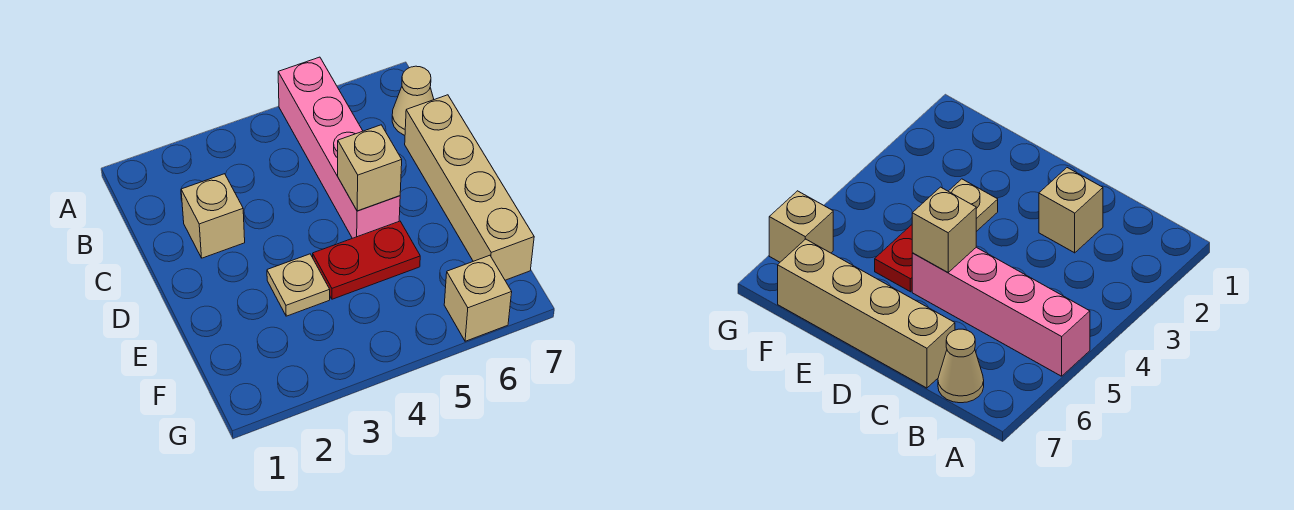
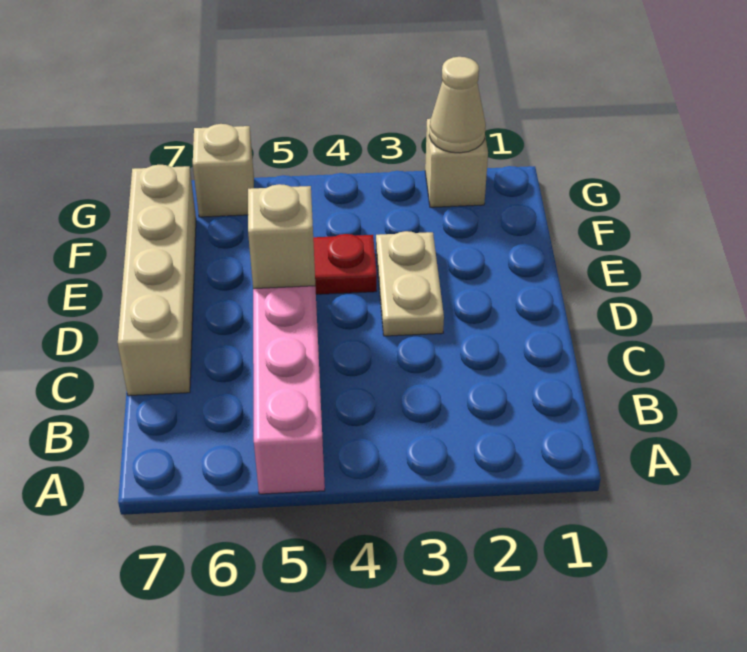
tan cone B7 level 1 -> tan cone G2 level 2
tan brick C2 level 1 -> tan brick G2 level 1
tan plate E3 level 1 -> tan plate D3:E3 level 1

